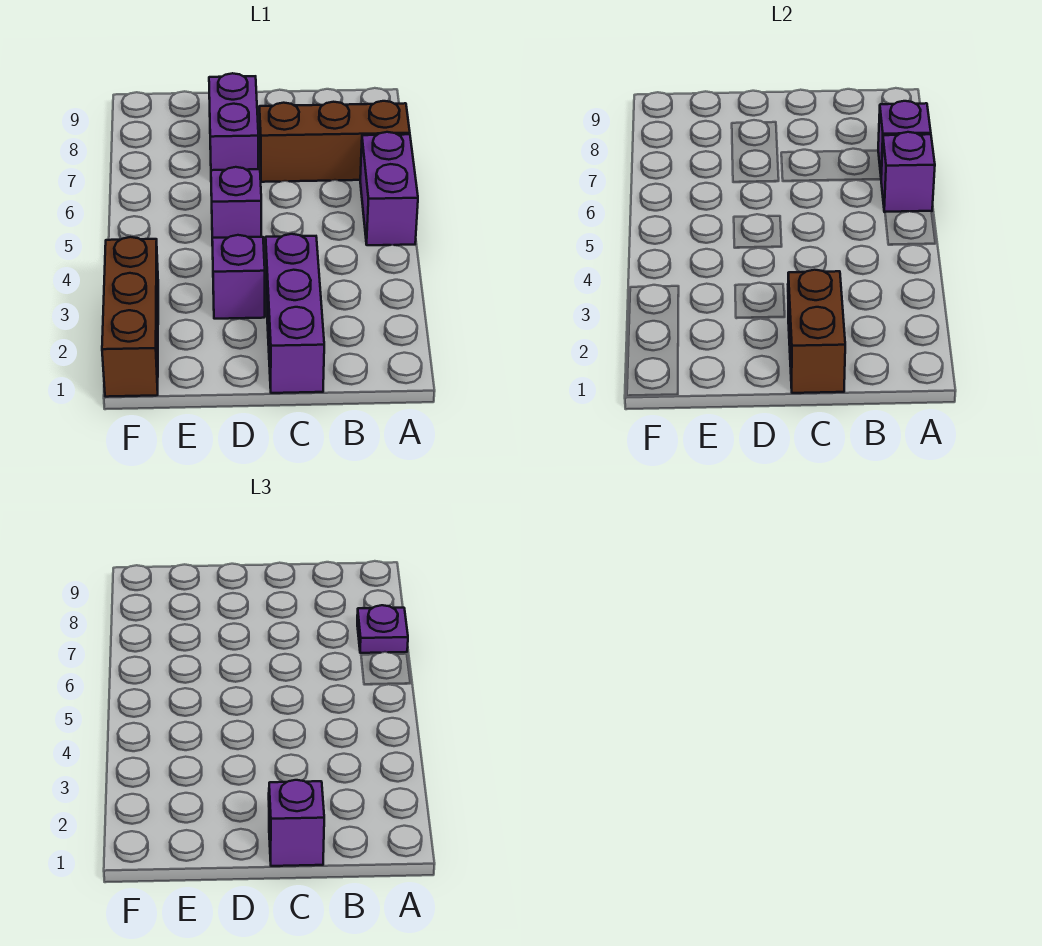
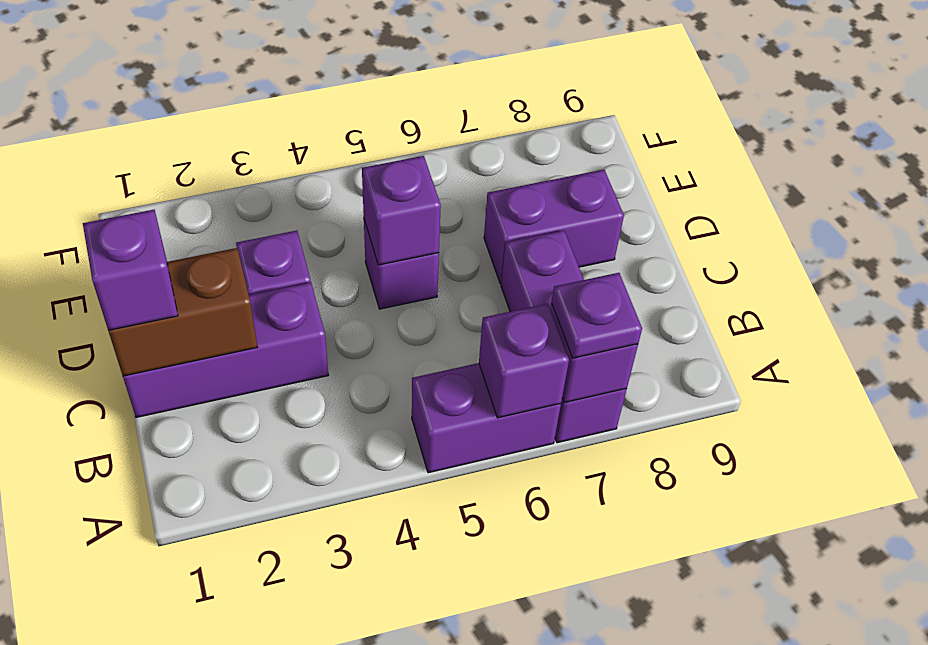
brown brick A7:C7 level 1 -> purple brick A7:C7 level 1
none -> purple brick D5 level 2
brown brick F1:F3 level 1 -> none

